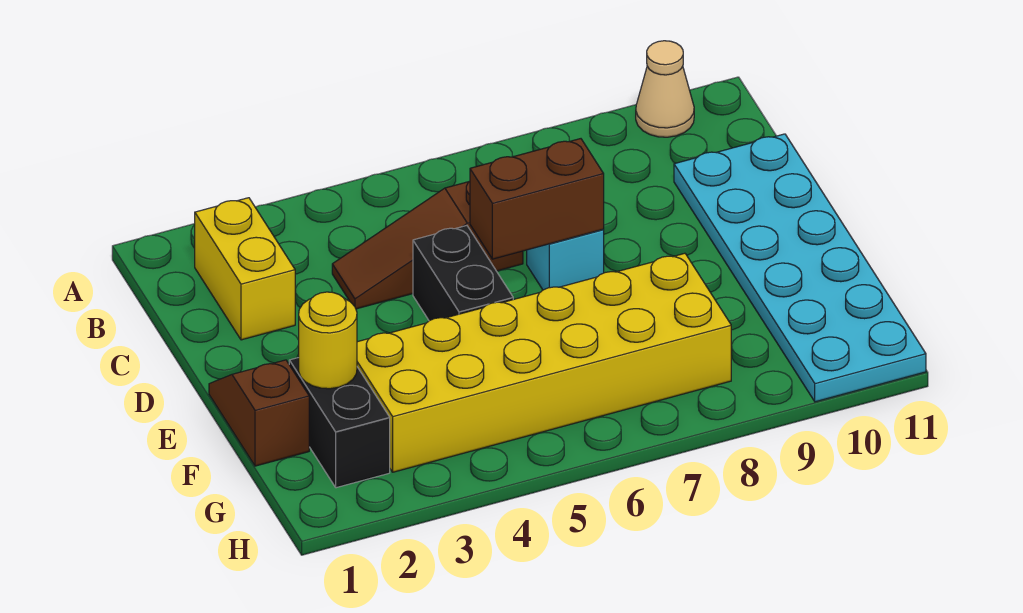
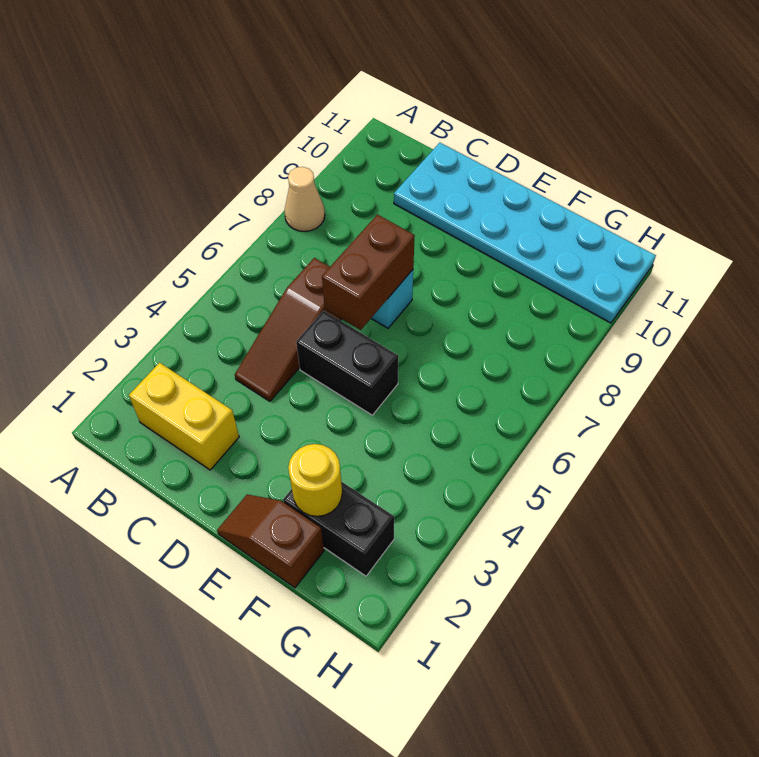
tan cone A10 level 1 -> tan cone A8 level 1
yellow brick F3:G8 level 1 -> none

